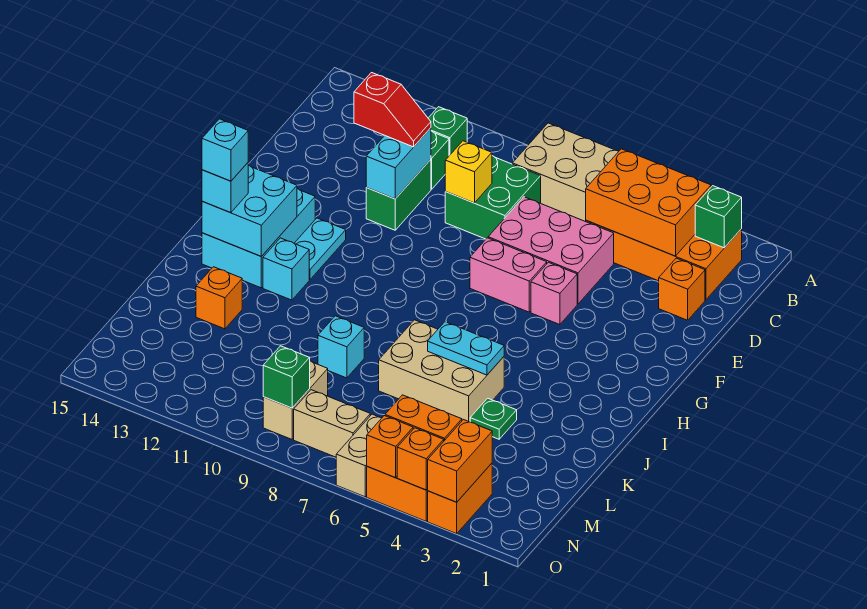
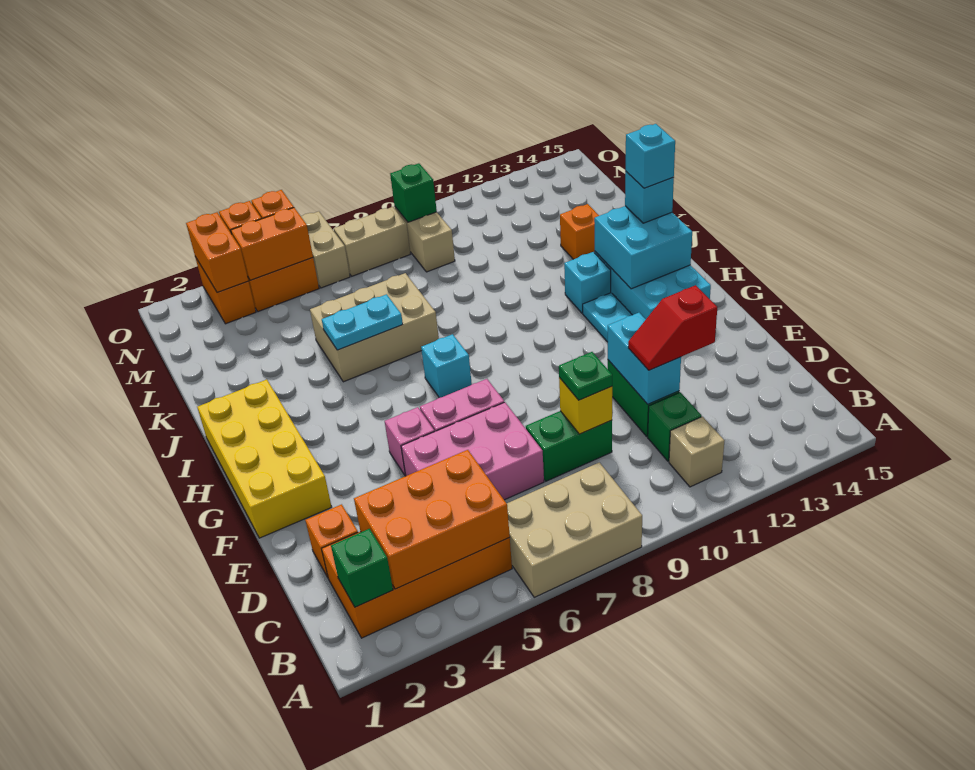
green brick B11 level 1 -> tan brick B11 level 1
green brick C8:D9 level 1 -> green brick D8:D9 level 1
none -> yellow brick F1:I2 level 1
green plate K4 level 1 -> green plate D9 level 3
cyan brick K9 level 1 -> cyan brick H7 level 1

